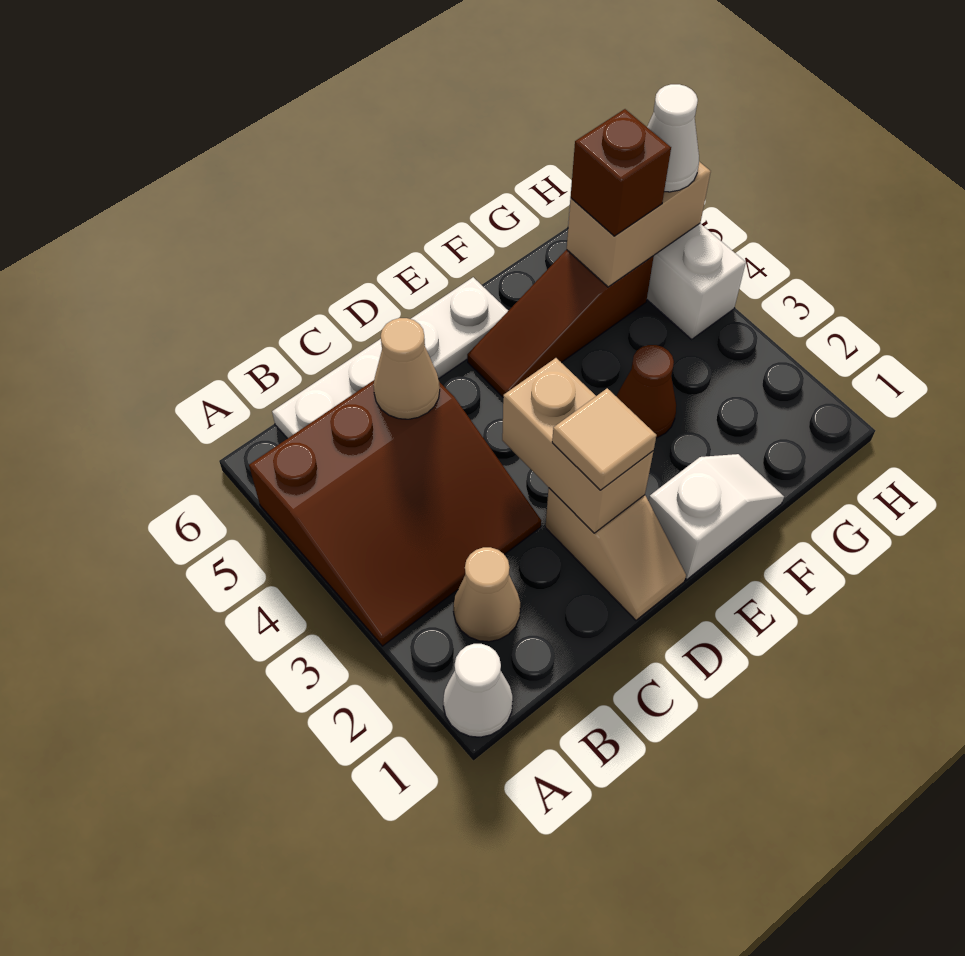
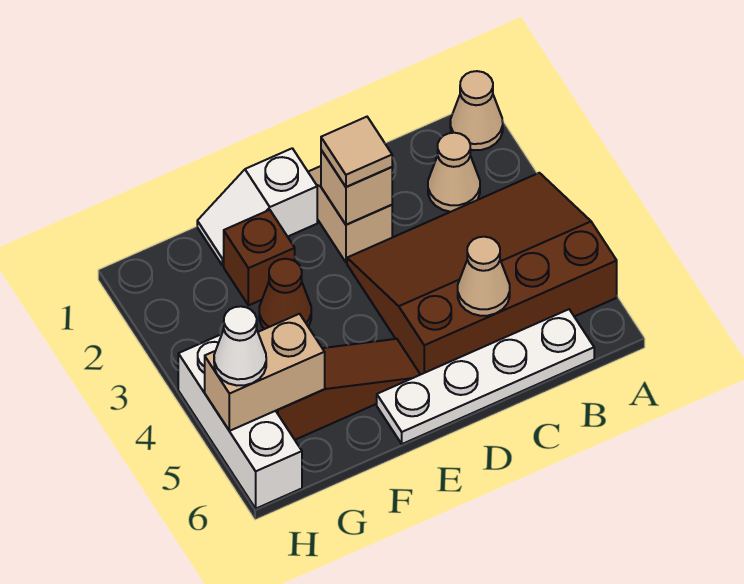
white cone A1 level 1 -> tan cone A1 level 1
brown slope A3:C5 level 1 top 5 -> brown slope A3:D5 level 1 top 5
tan brick D2:D3 level 2 -> tan brick D2 level 2
brown brick G5 level 3 -> brown brick F2 level 1

